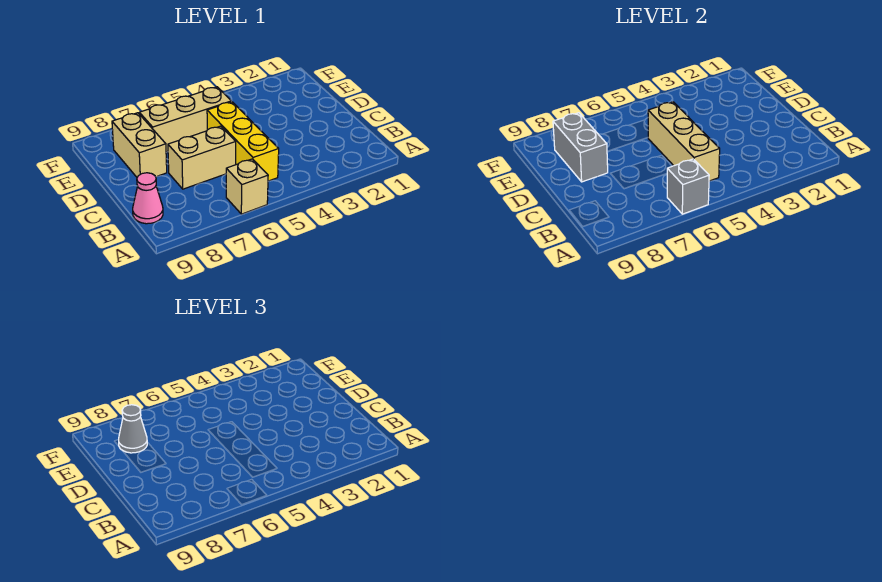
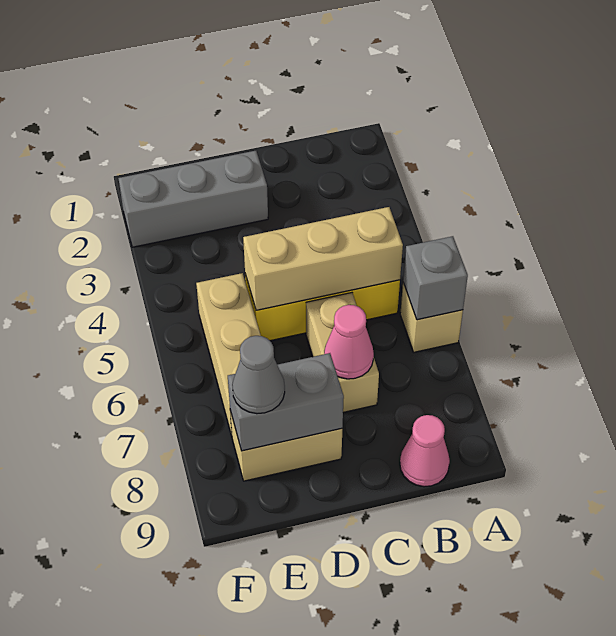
none -> pink cone C7 level 2
none -> grey brick D2:F2 level 1

